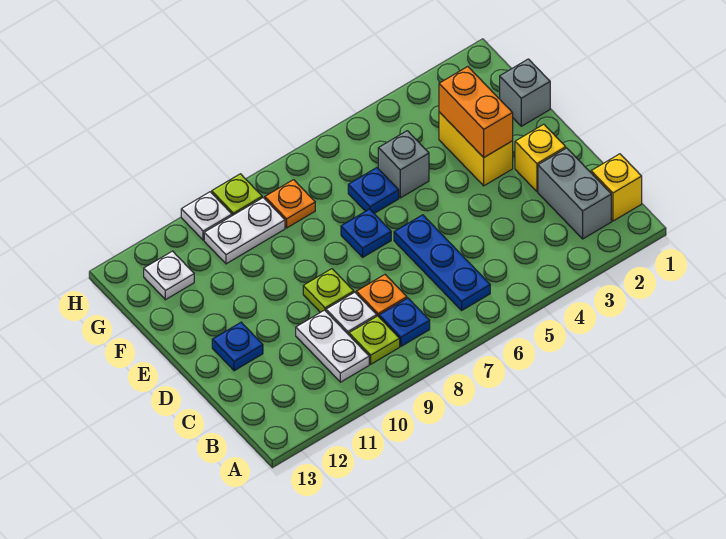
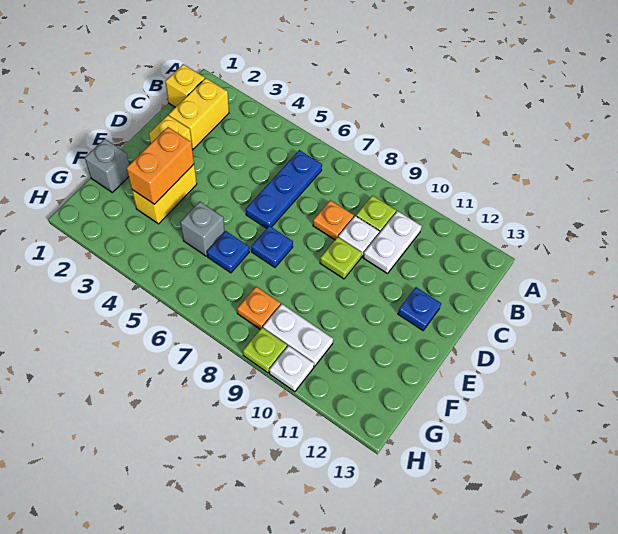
grey brick B2:C2 level 1 -> yellow brick B2:C2 level 1
blue plate B8 level 1 -> none
white plate G12 level 1 -> none

